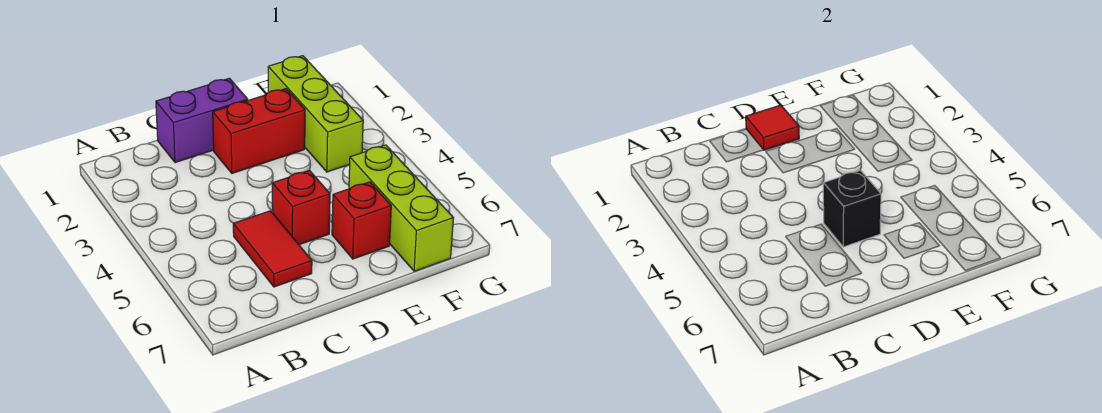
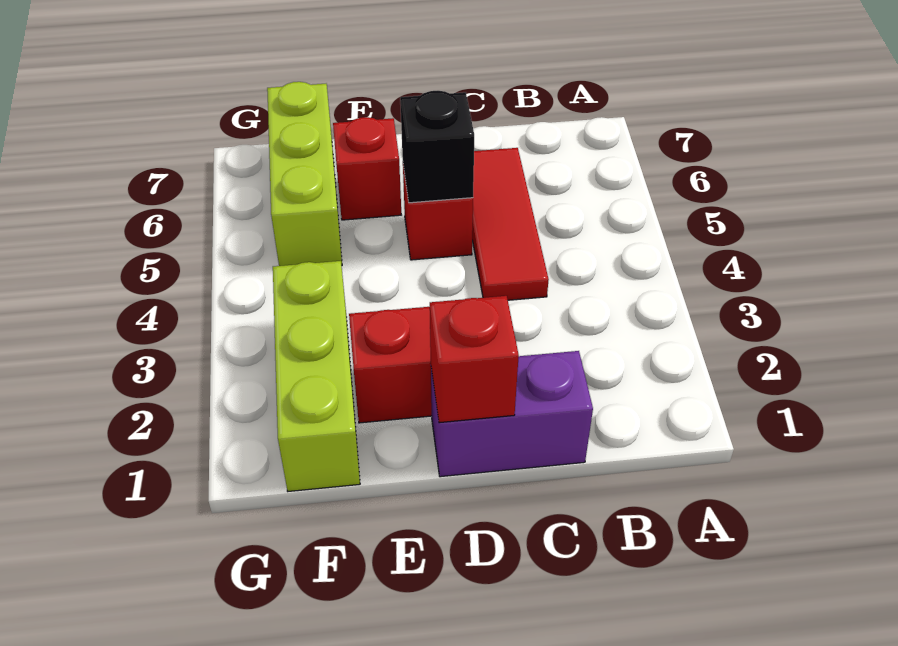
red tile C5:C6 level 1 -> red tile C4:C6 level 1
red tile D1 level 2 -> red brick D1 level 2

